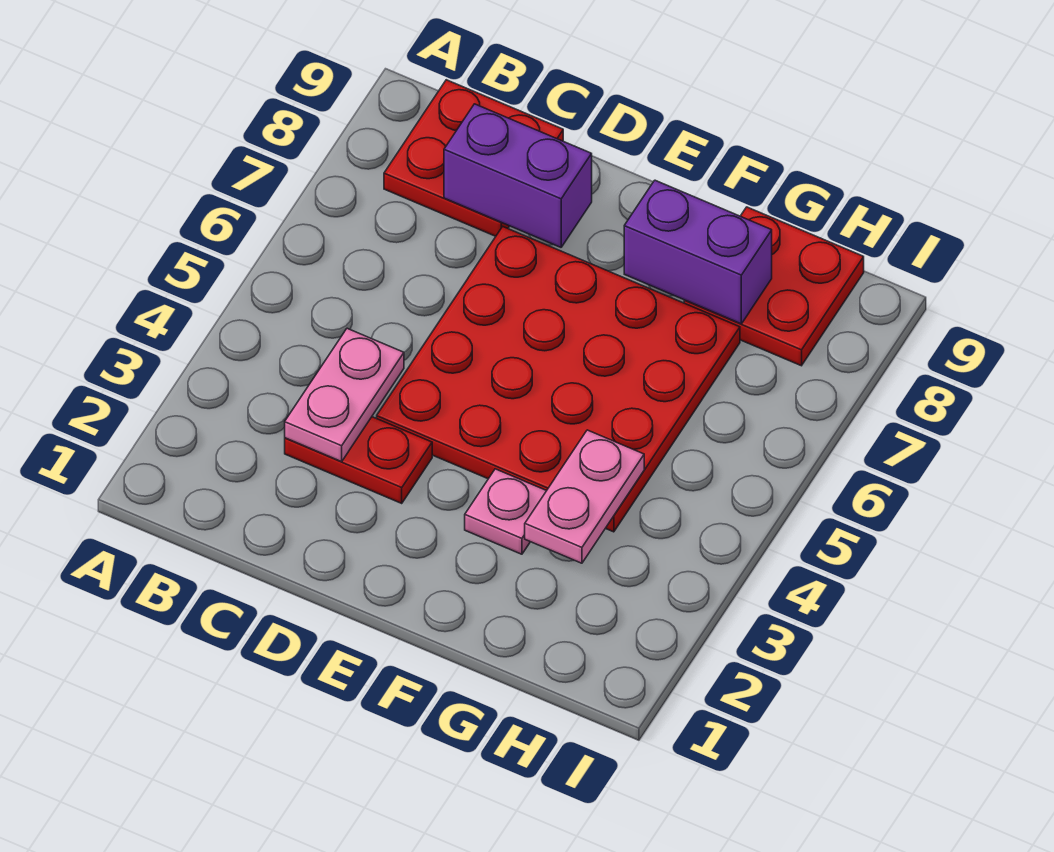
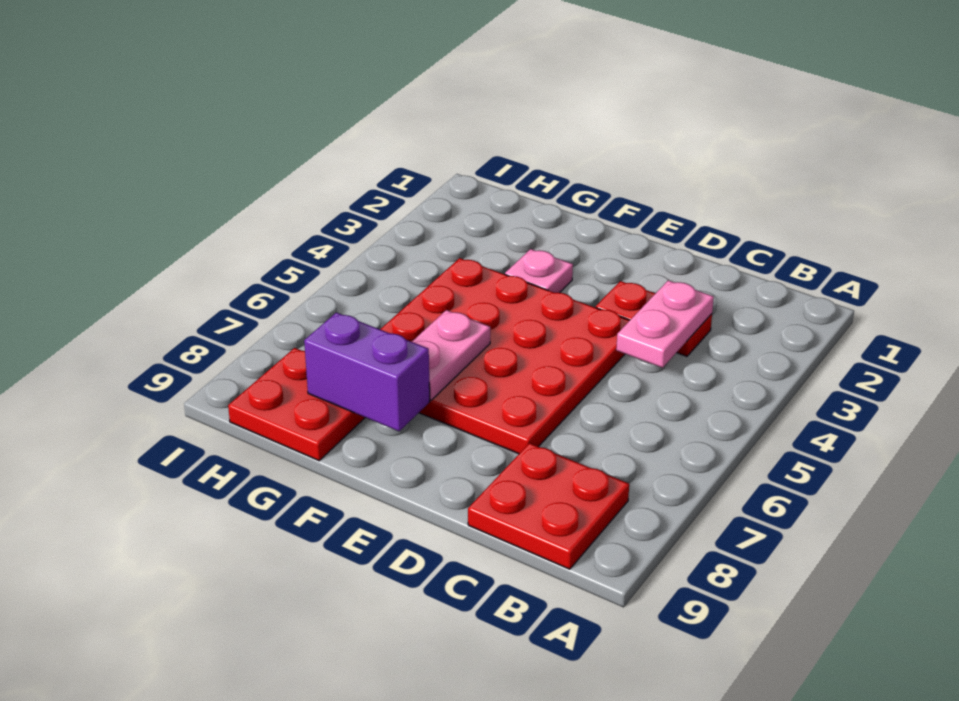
purple brick C8:D8 level 2 -> none
pink plate G3:G4 level 2 -> pink plate F6:F7 level 2

